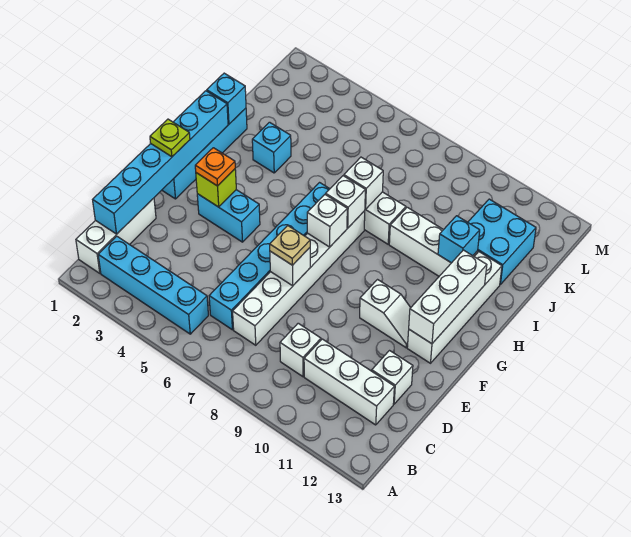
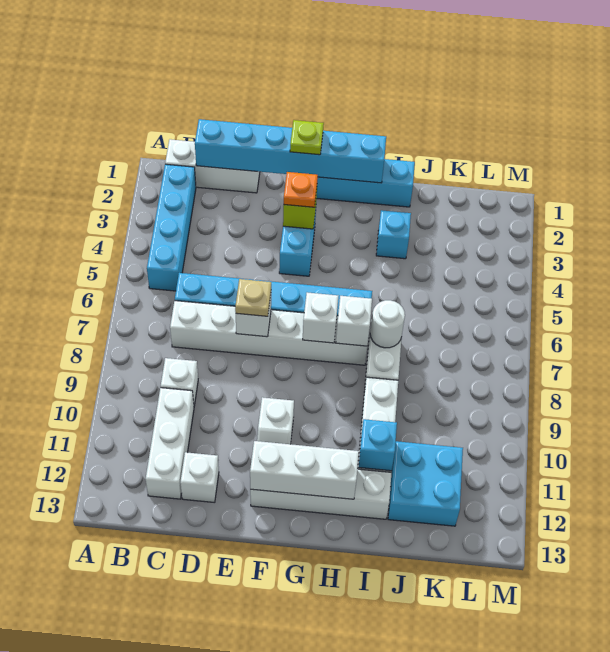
cyan brick I1 level 2 -> none
white brick I7 level 2 -> white round brick I7 level 2

